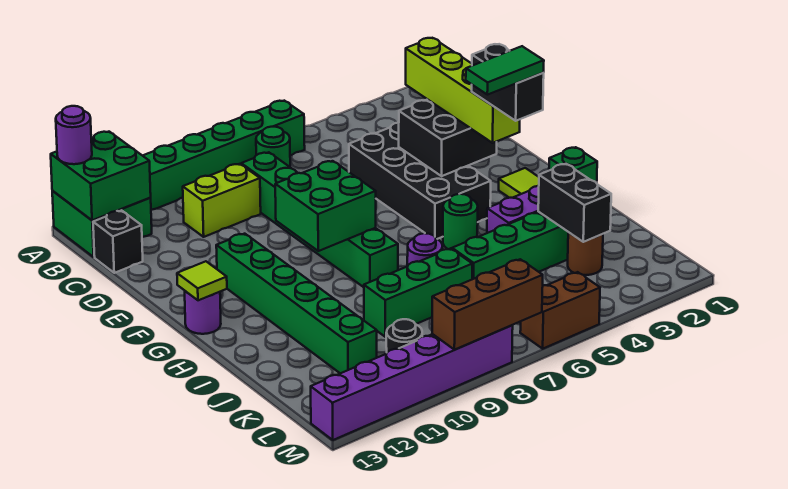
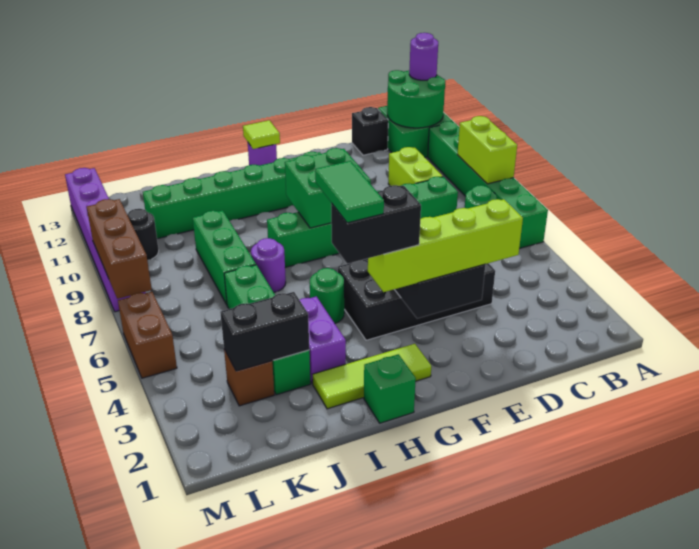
none -> lime brick A8:A9 level 2
green brick A12:B13 level 2 -> green round brick A12:B13 level 2
brown round brick K3 level 1 -> brown brick K3 level 1

